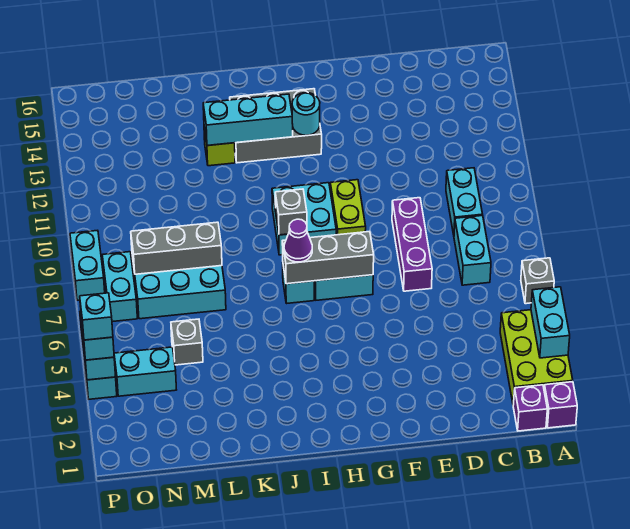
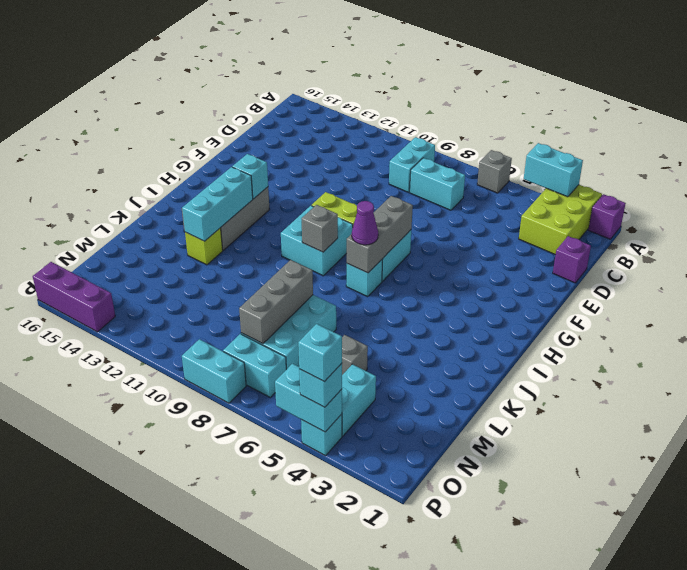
lime brick A2:B4 level 1 -> lime brick A2:C3 level 1
purple brick B1 level 1 -> purple brick D1 level 1
cyan brick C9:C10 level 1 -> cyan brick B9:C9 level 1
purple brick E7:E9 level 1 -> purple brick P14:P16 level 1
cyan round brick H13 level 2 -> cyan brick H13 level 2

